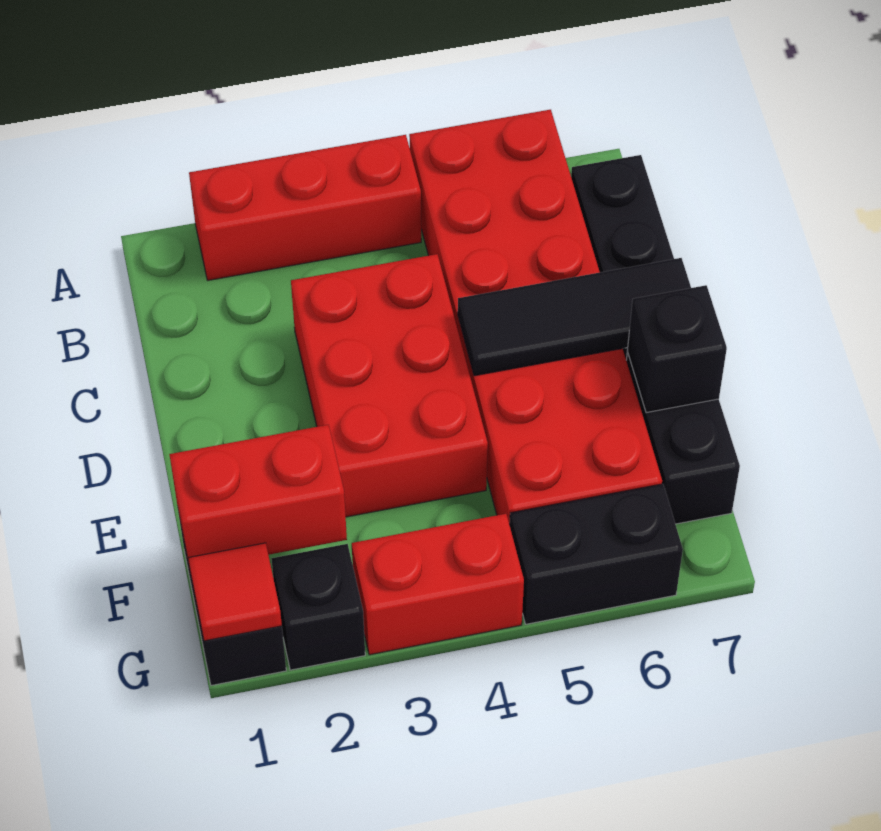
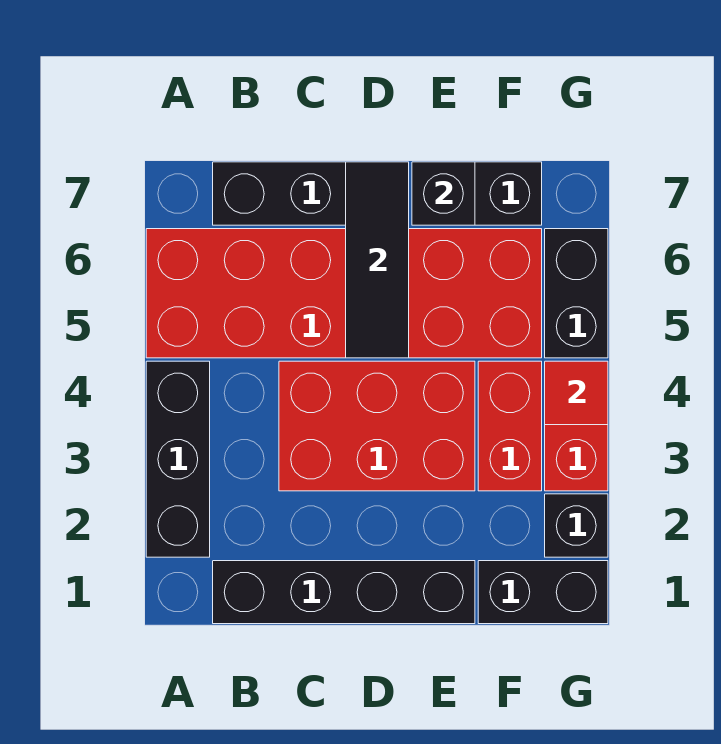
red brick A2:A4 level 1 -> black brick A2:A4 level 1
none -> black brick B1:E1 level 1
red brick F1:F2 level 2 -> red brick F3:F4 level 1
red tile G1 level 2 -> red tile G4 level 2

